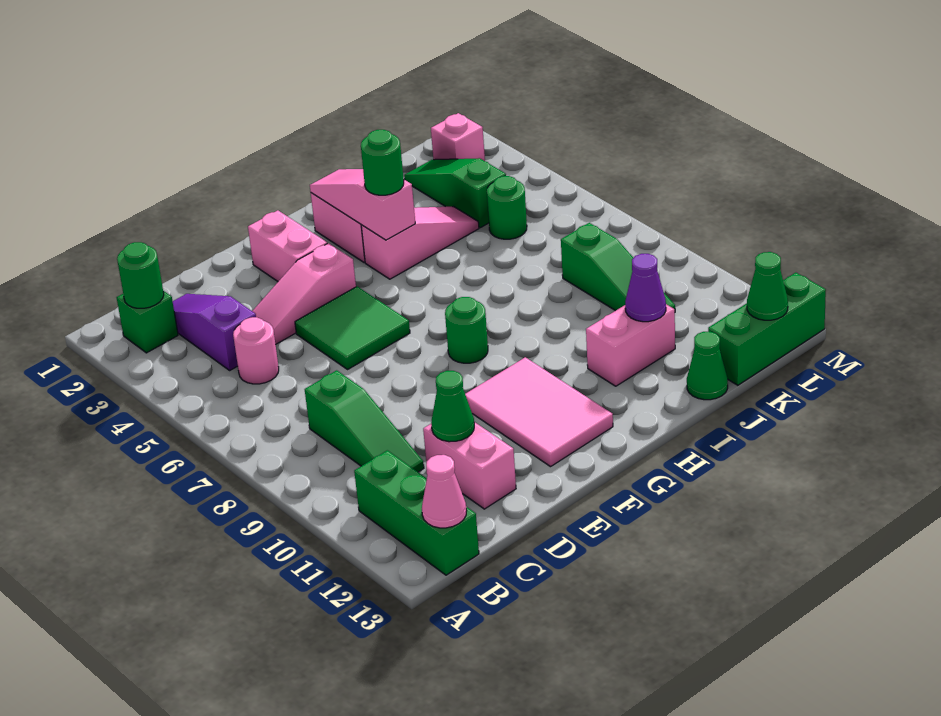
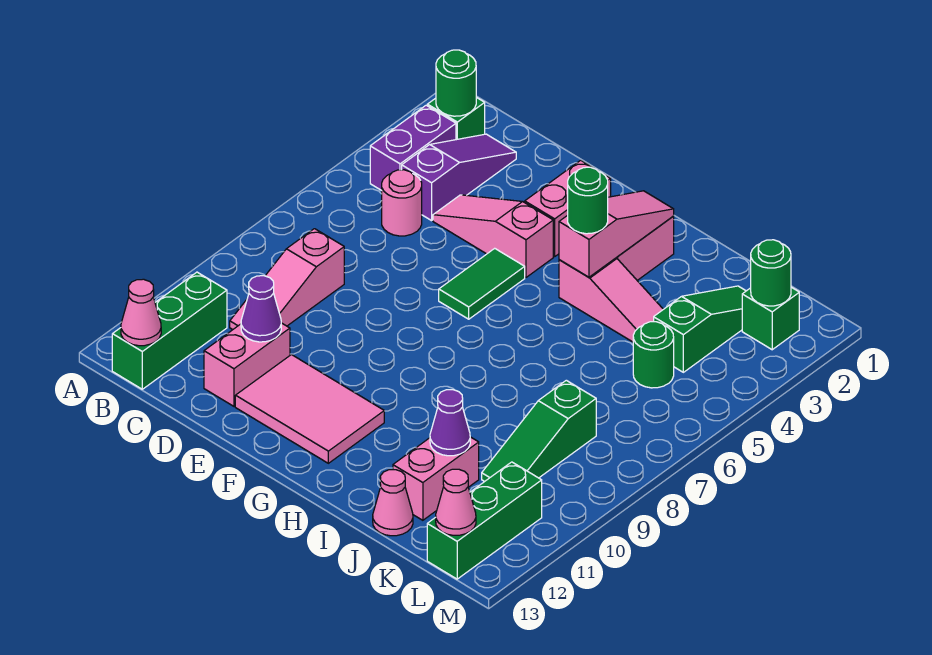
none -> purple brick B3:B4 level 1
green slope C8:C10 level 1 top 8 -> pink slope C8:C10 level 1 top 8
green cone D11 level 2 -> purple cone D11 level 2
green tile E5:F6 level 1 -> green tile F5:F6 level 1
pink tile F10:G12 level 1 -> pink tile E11:G12 level 1
green round brick G8 level 1 -> green round brick L2 level 2
pink brick I11:J11 level 1 -> pink brick J11:J12 level 1
green cone J13 level 1 -> pink cone J13 level 1
green brick K13:M13 level 1 -> green brick L11:L13 level 1
pink brick L2 level 1 -> green brick L2 level 1
green cone L13 level 2 -> pink cone L13 level 2

